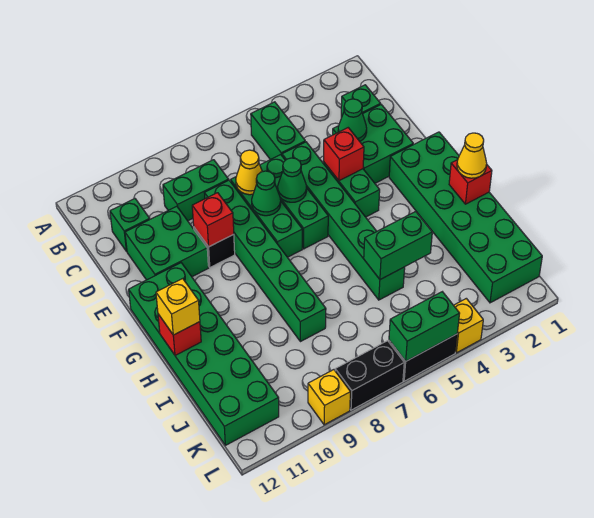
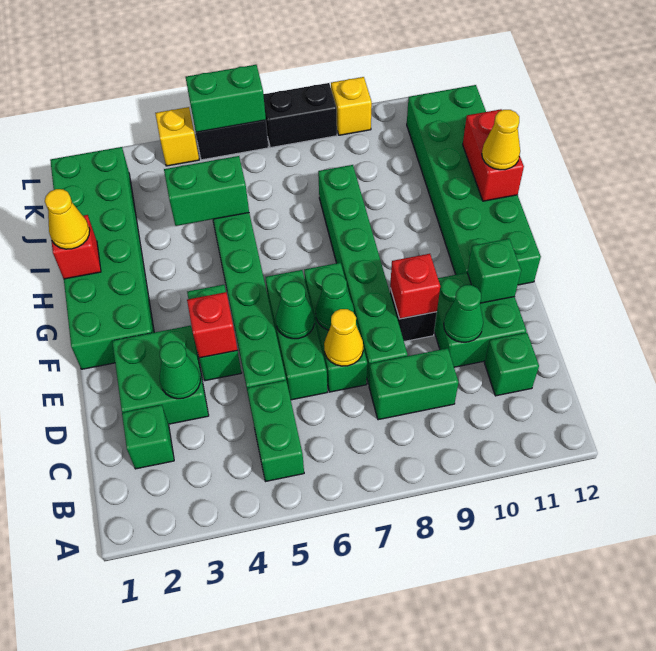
none -> green cone D10 level 2
none -> green brick E11 level 2
red brick H12 level 2 -> red brick H12:I12 level 2
yellow brick H12 level 3 -> yellow cone H12 level 3

